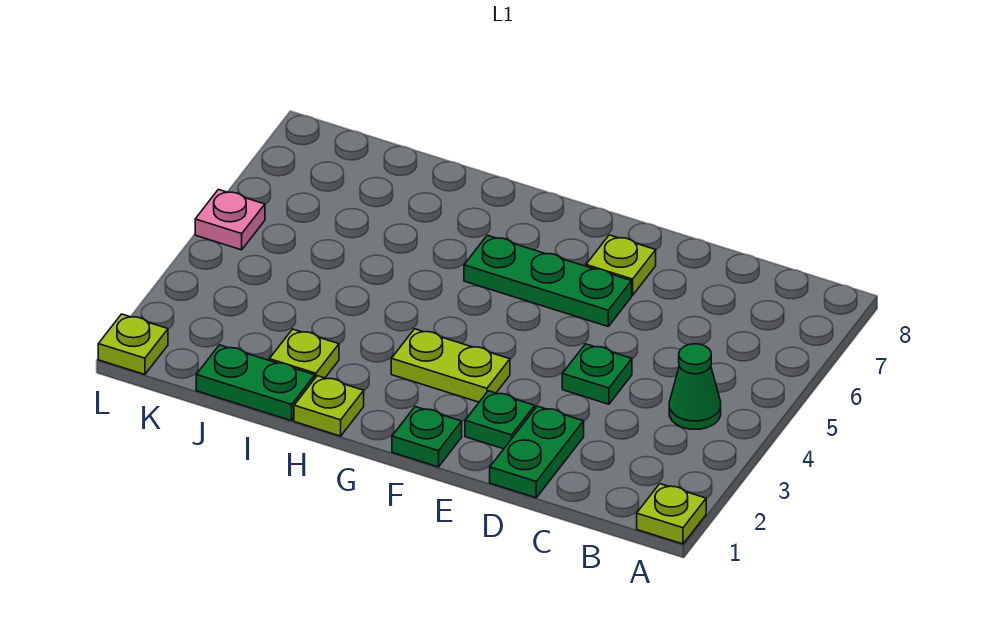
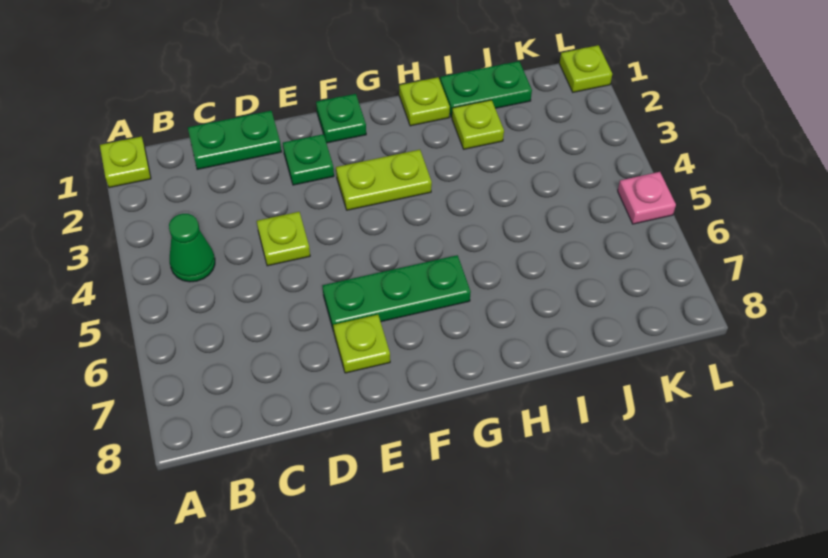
green plate D1:D2 level 1 -> green plate C1:D1 level 1
green plate D4 level 1 -> lime plate D4 level 1

